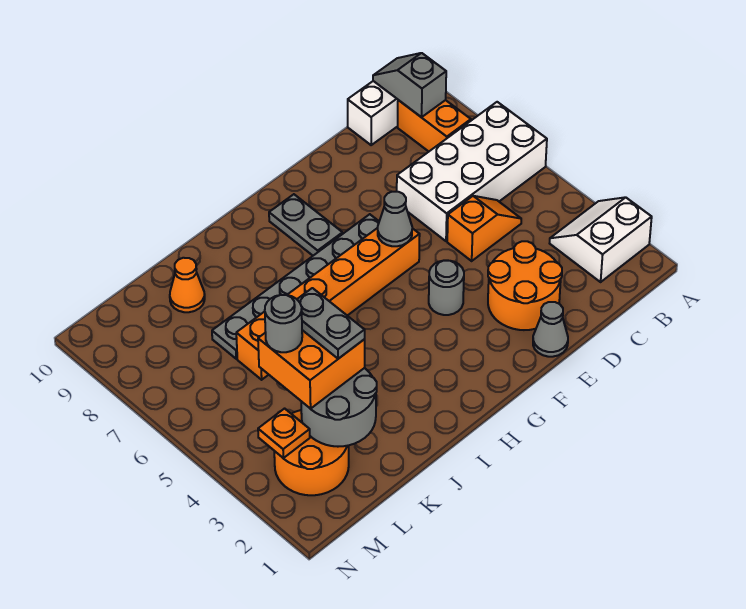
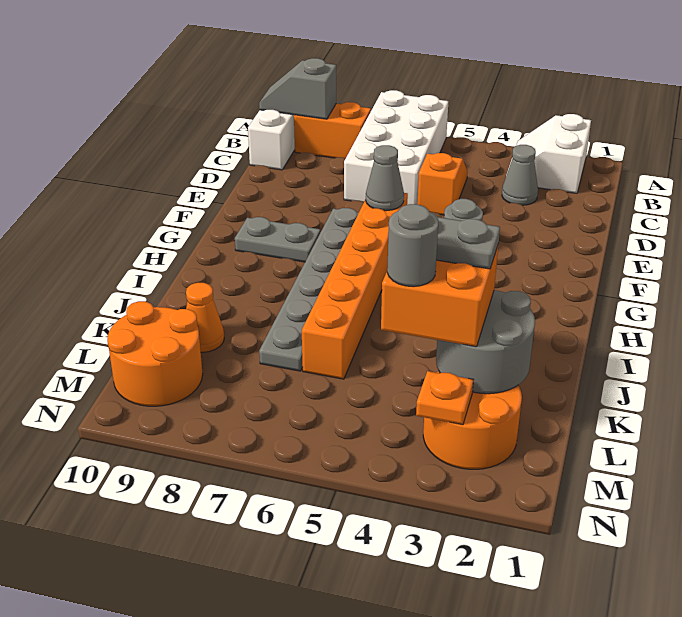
orange round brick D2:E3 level 1 -> orange round brick L9:M10 level 1
grey cone E1 level 1 -> grey cone C3 level 1

